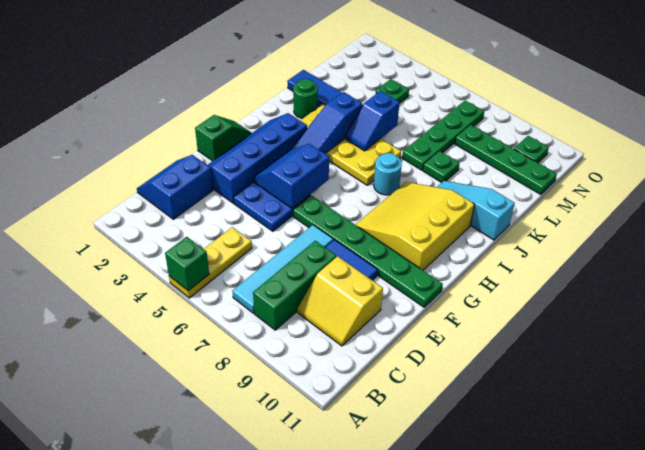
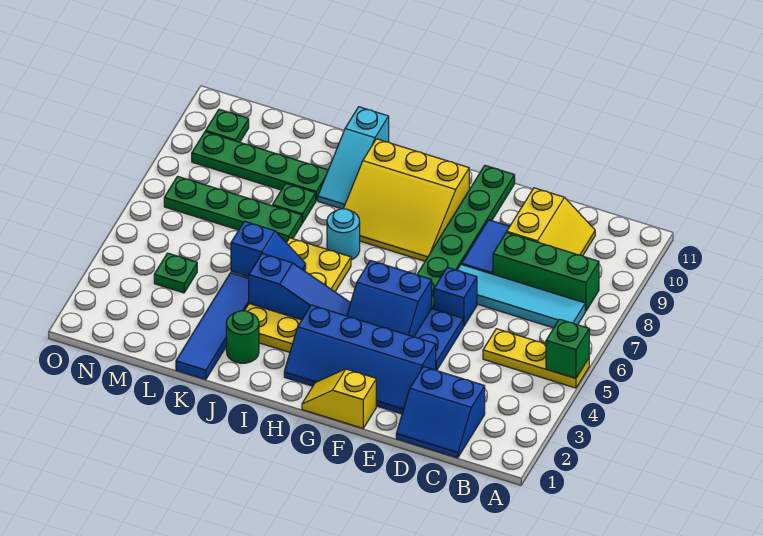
none -> blue brick E6 level 1
green slope F1:G1 level 1 top F -> yellow slope F1:G1 level 1 top F
green plate M8:M11 level 1 -> green plate K9:N9 level 1

